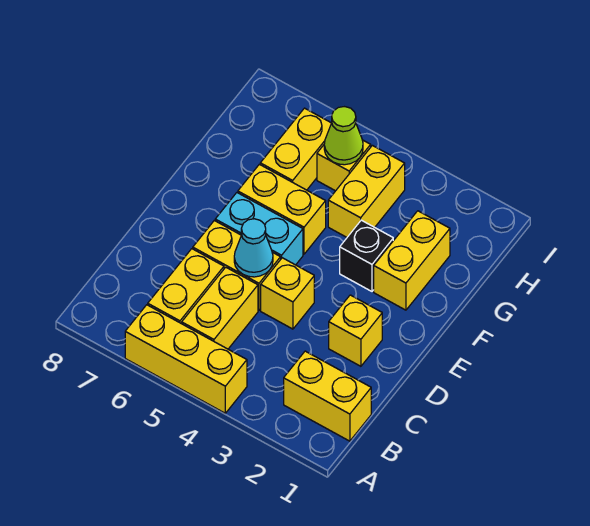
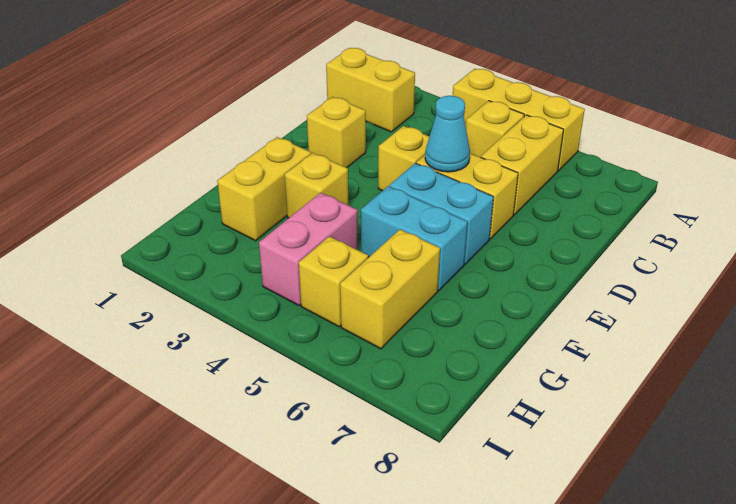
yellow brick B5:C5 level 1 -> yellow brick B5 level 1
black brick F3 level 1 -> yellow brick F3 level 1
yellow brick F5:F6 level 1 -> cyan brick F5:F6 level 1
yellow brick G4:H4 level 1 -> pink brick G4:H4 level 1
lime cone H5 level 2 -> none

